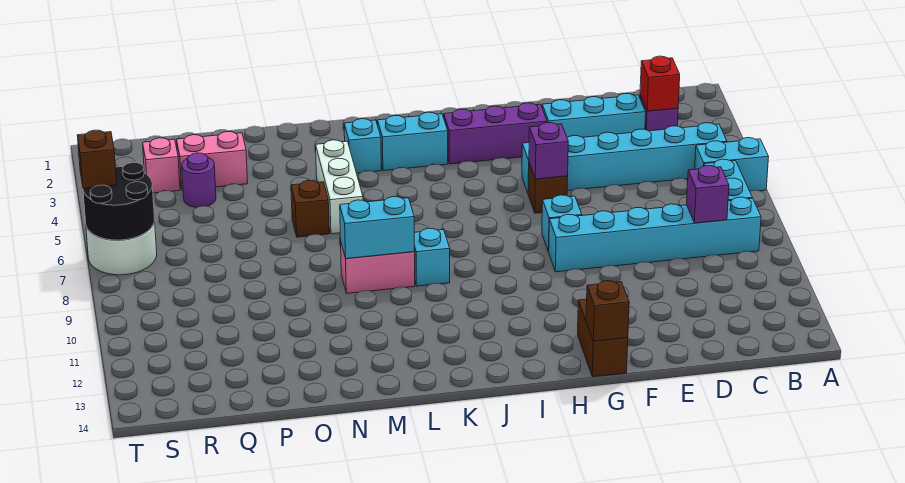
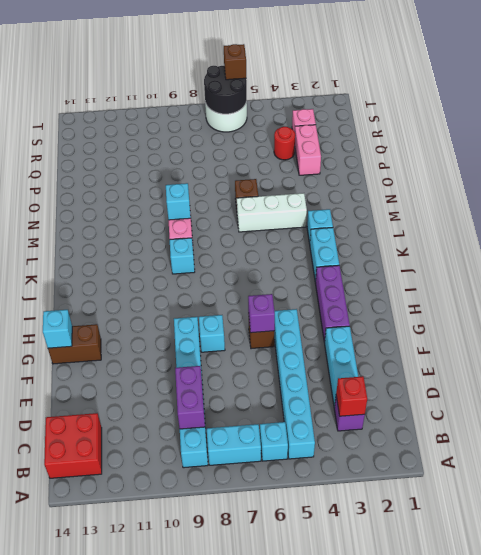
cyan brick A6:B6 level 1 -> cyan brick B6 level 1
none -> red brick B13:C14 level 1
purple brick C9 level 2 -> purple brick C9:D9 level 2
brown brick G14 level 2 -> cyan brick G14 level 2
cyan brick L9:M9 level 2 -> cyan brick M9 level 2
purple round brick Q4 level 1 -> red round brick Q4 level 1

